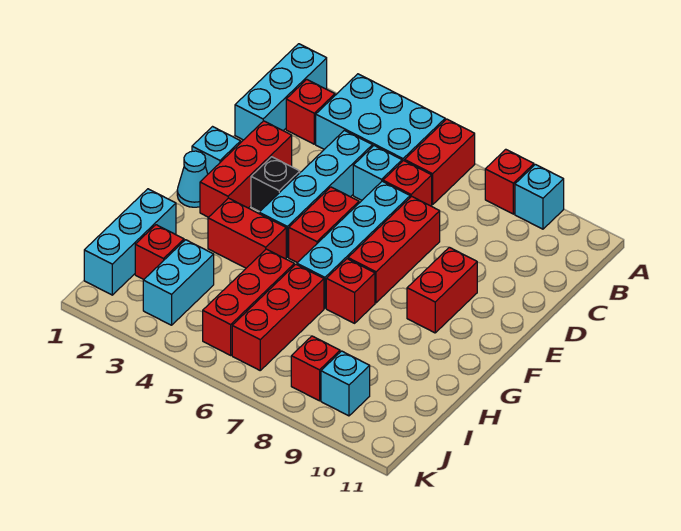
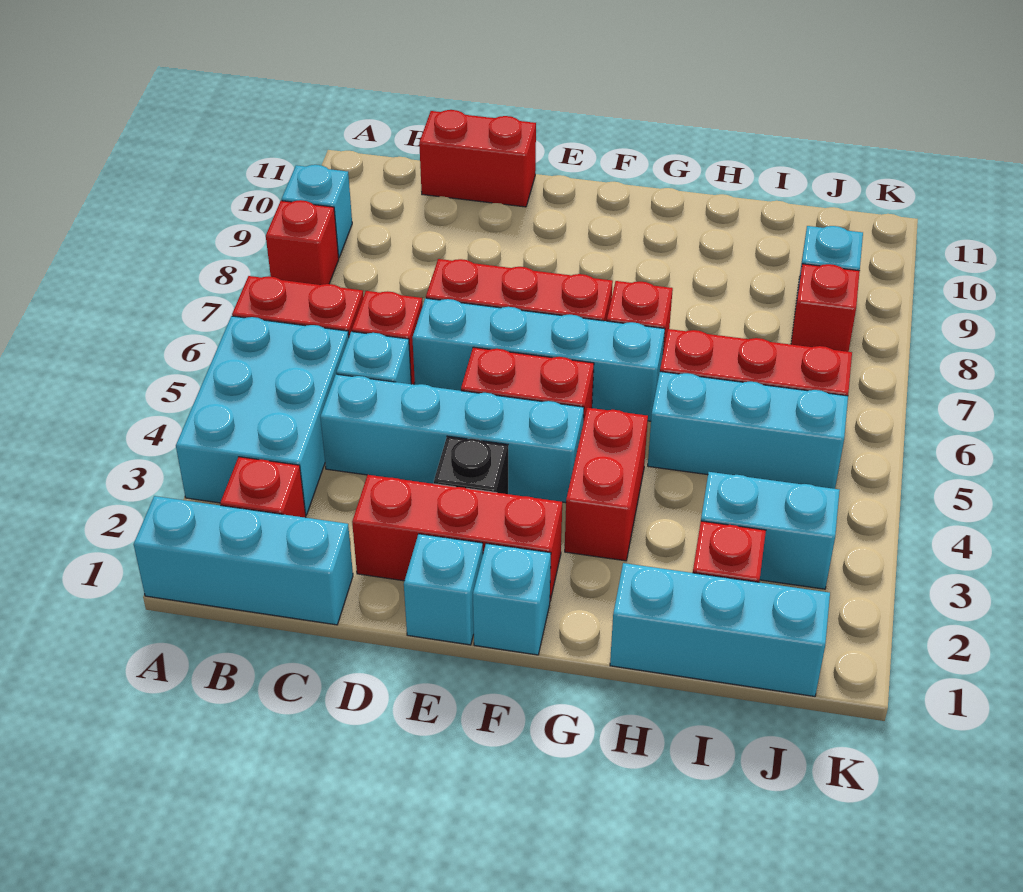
red brick E9:F9 level 1 -> red brick C11:D11 level 1
cyan cone F1 level 1 -> cyan brick F1 level 1
red brick H5:J5 level 1 -> cyan brick H5:J5 level 1

